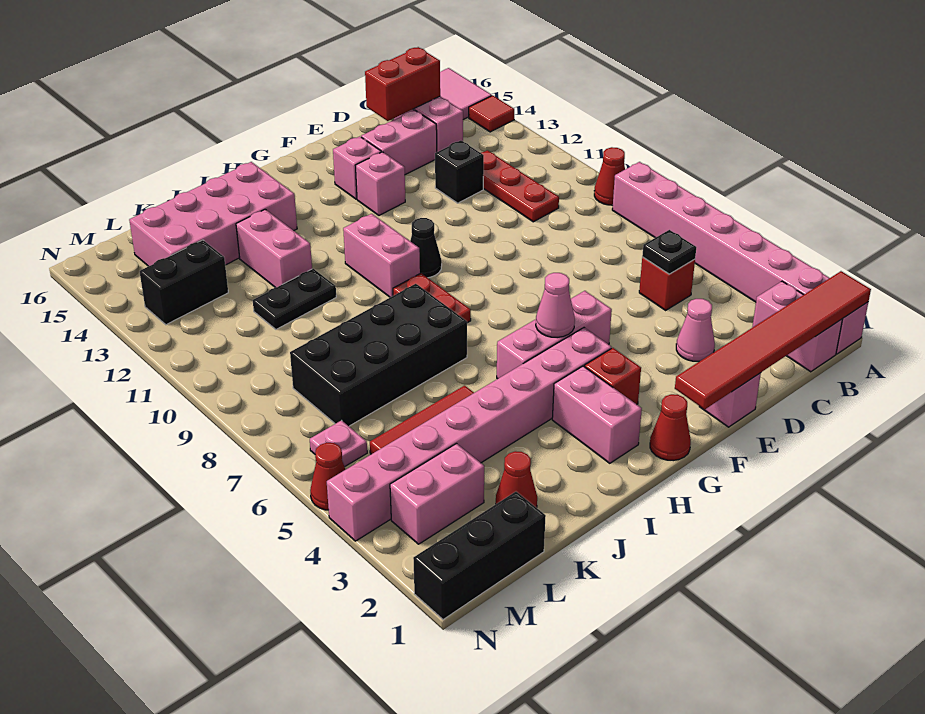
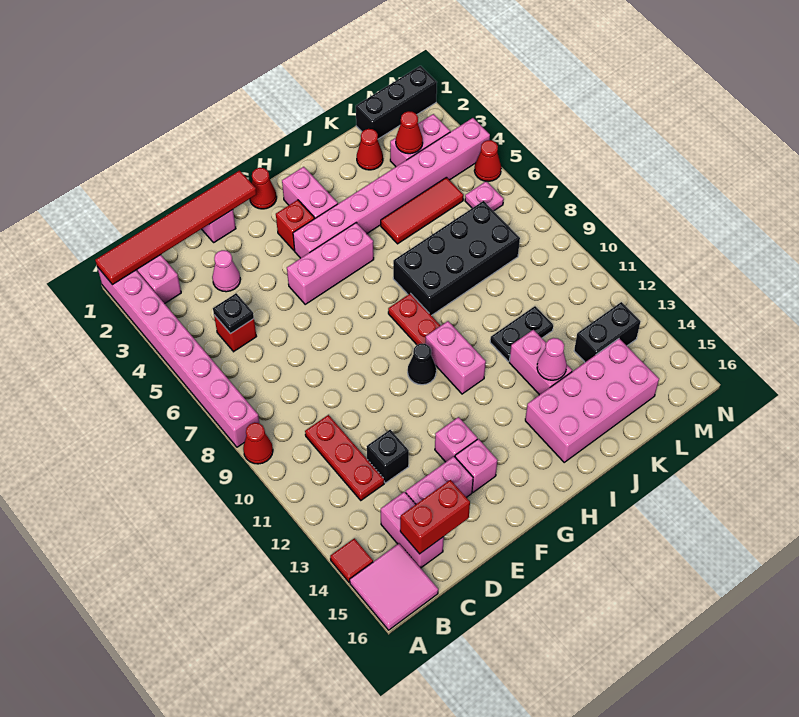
pink cone G5 level 2 -> pink cone J13 level 2
none -> red cone L3 level 2

